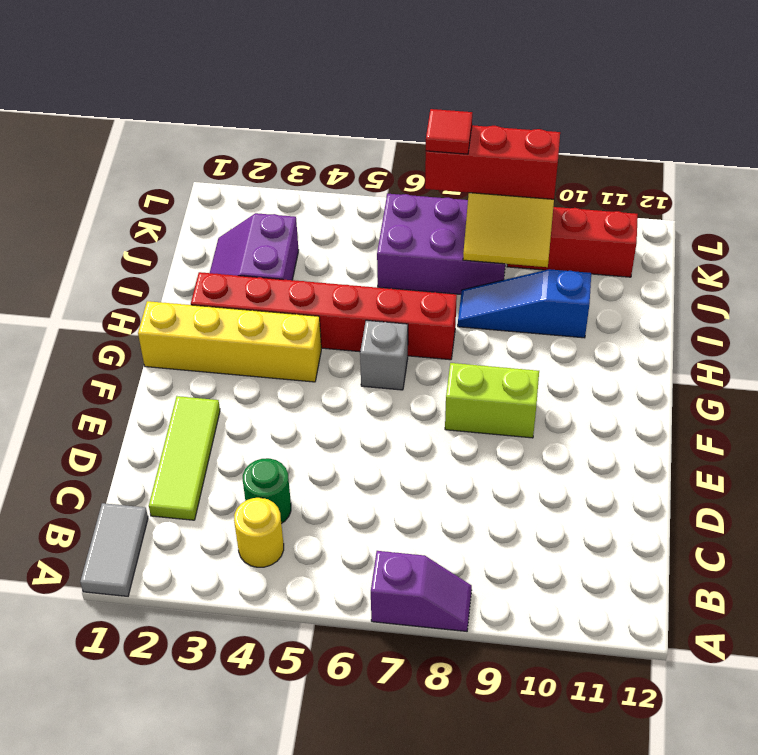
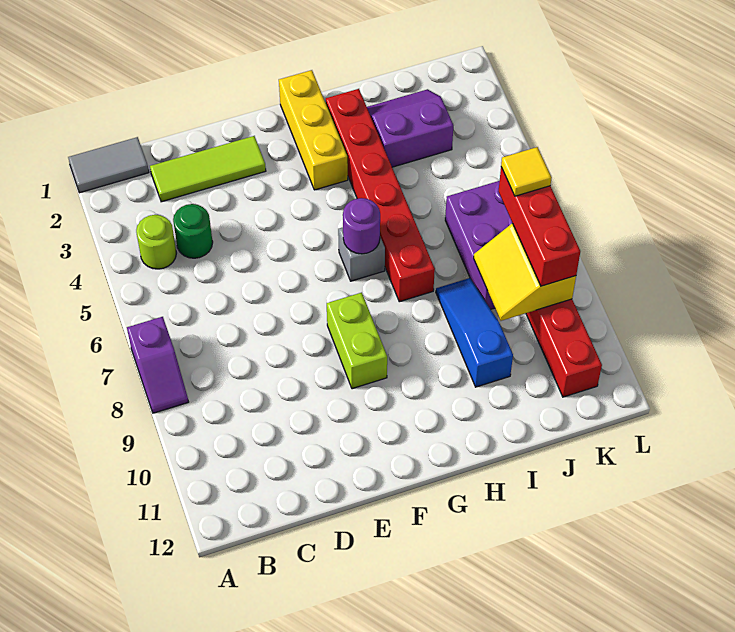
yellow round brick B4 level 1 -> lime round brick B4 level 1
yellow brick G1:G4 level 1 -> yellow brick G1:G3 level 1
none -> purple round brick G6 level 2
red tile K7 level 4 -> yellow tile K7 level 4

